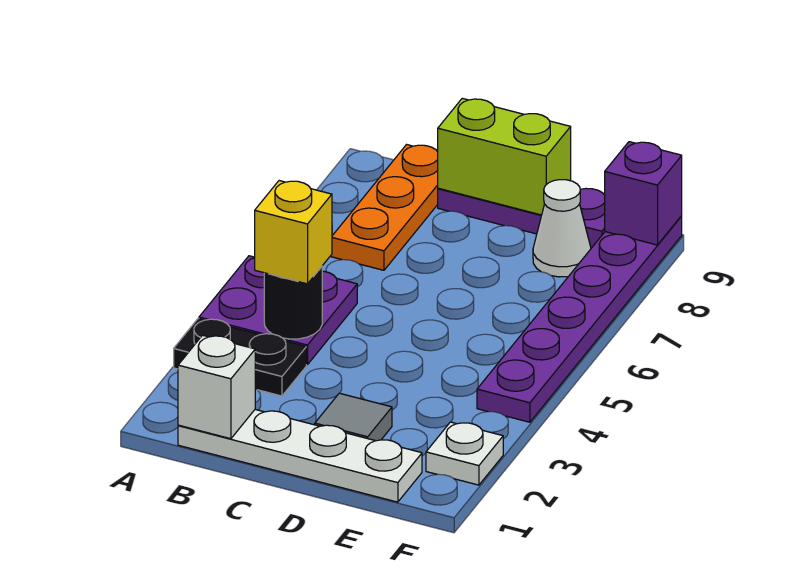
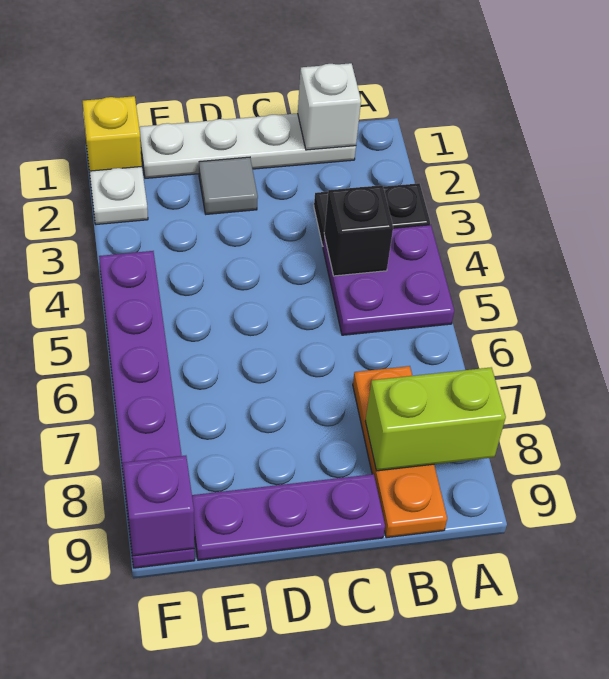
black round brick B4 level 2 -> black brick B4 level 2
yellow brick B4 level 3 -> yellow brick F1 level 1
lime brick C9:D9 level 2 -> lime brick A8:B8 level 2
white cone E8 level 1 -> none

